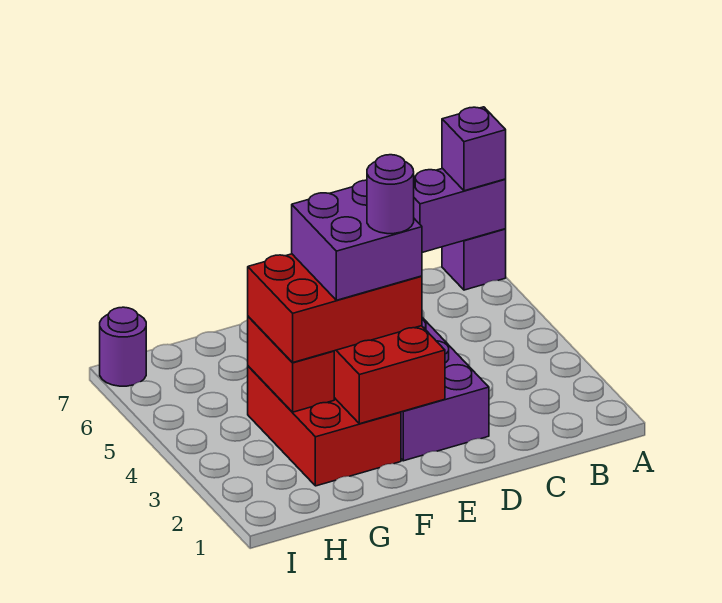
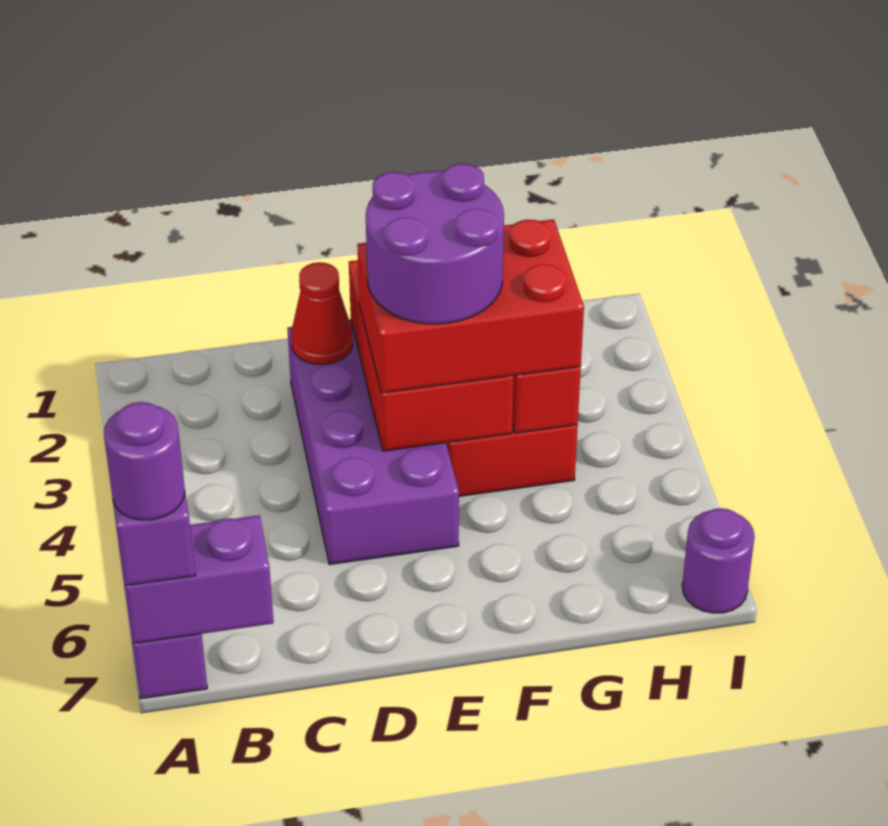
none -> red cone D2 level 2
purple brick E3:F4 level 4 -> purple round brick E3:F4 level 4
purple round brick E3 level 5 -> purple round brick A7 level 4

